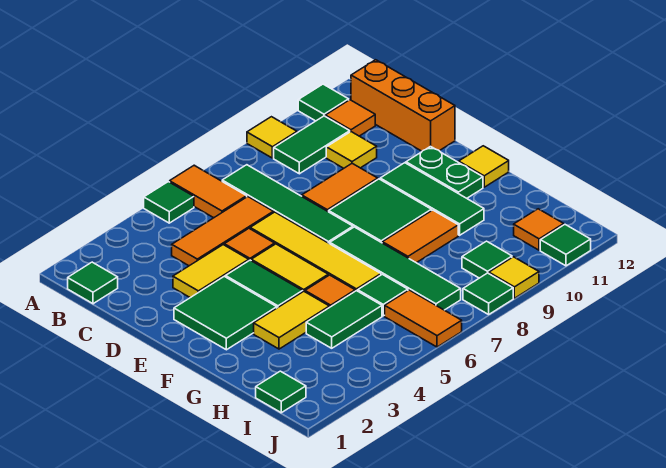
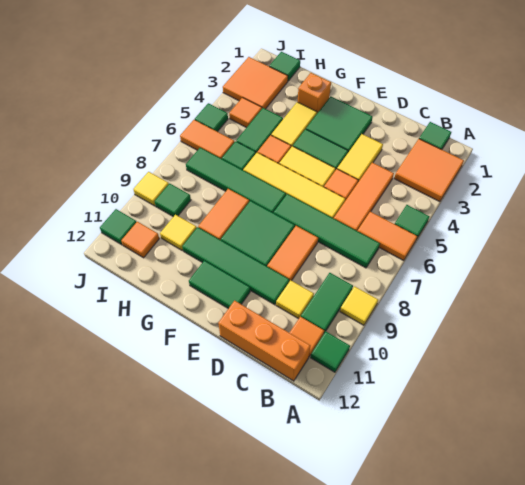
none -> orange tile A2:B3 level 1
green tile E10:G10 level 1 -> green tile D10:G10 level 1
green plate E11:F11 level 1 -> green tile E11:F11 level 1
yellow tile F12 level 1 -> yellow tile H10 level 1
none -> orange brick G2 level 1
none -> orange tile I2:J3 level 1
none -> orange tile I4 level 1
green tile J8 level 1 -> green tile J5 level 1

